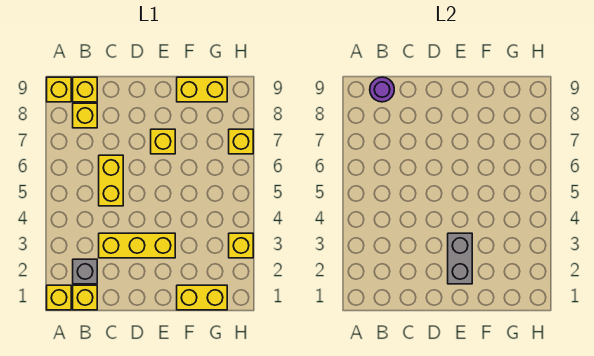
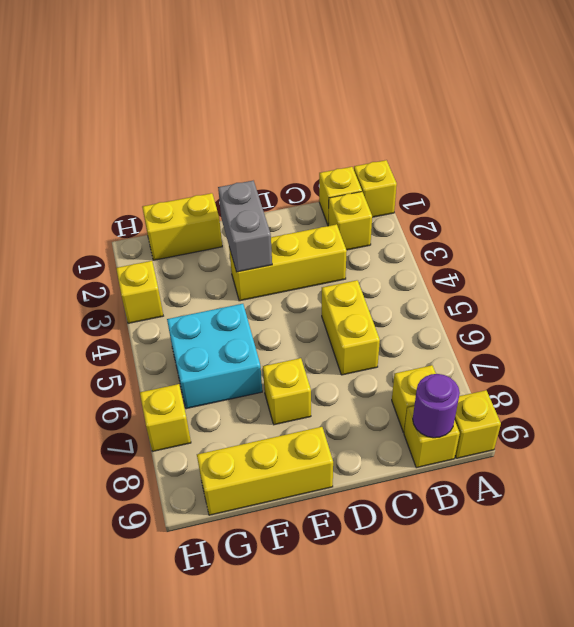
grey brick B2 level 1 -> yellow brick B2 level 1
none -> cyan brick F5:G6 level 1
yellow brick F9:G9 level 1 -> yellow brick E9:G9 level 1

